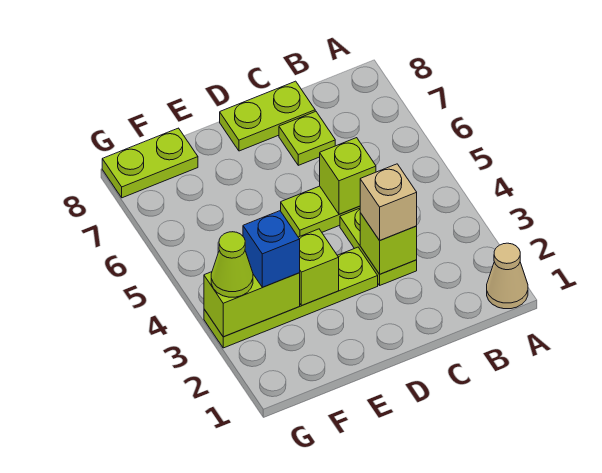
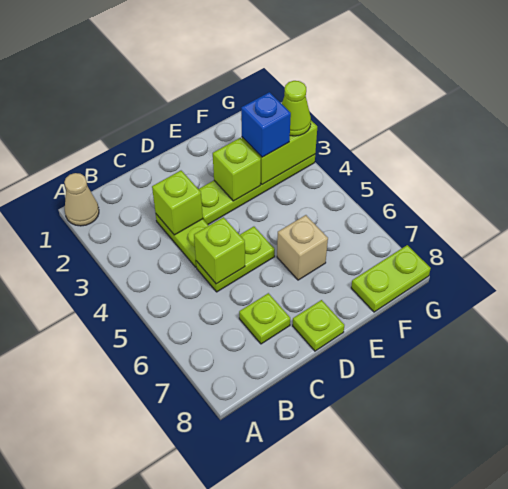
tan brick C3 level 3 -> tan brick E6 level 1
lime plate C8:D8 level 1 -> lime plate D8 level 1

